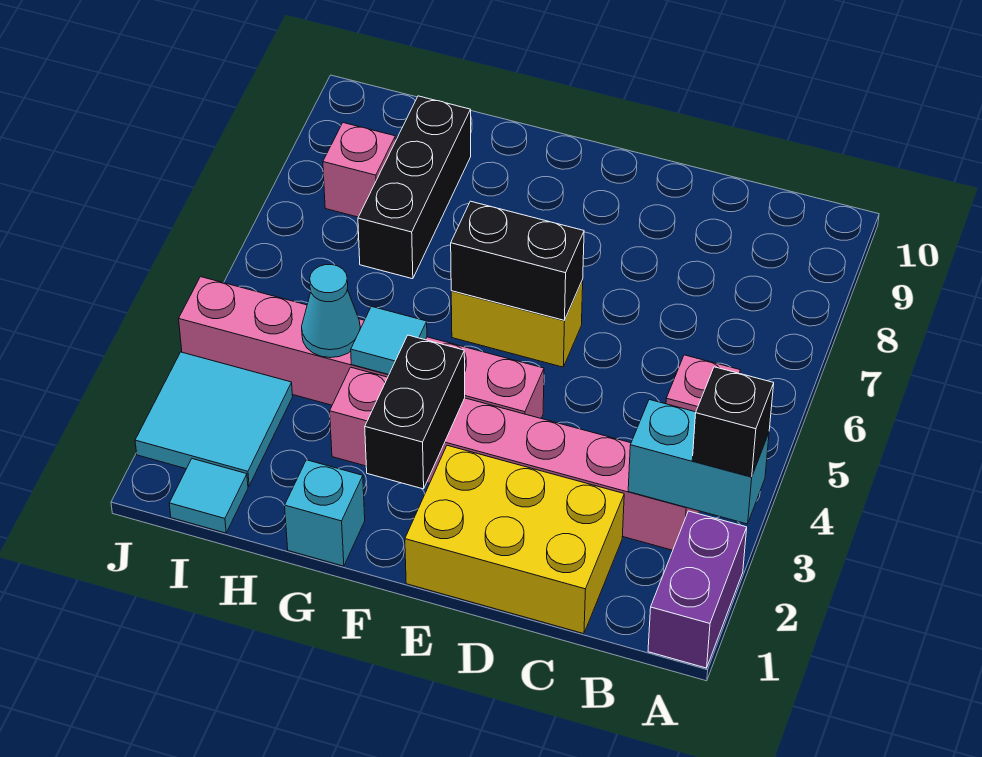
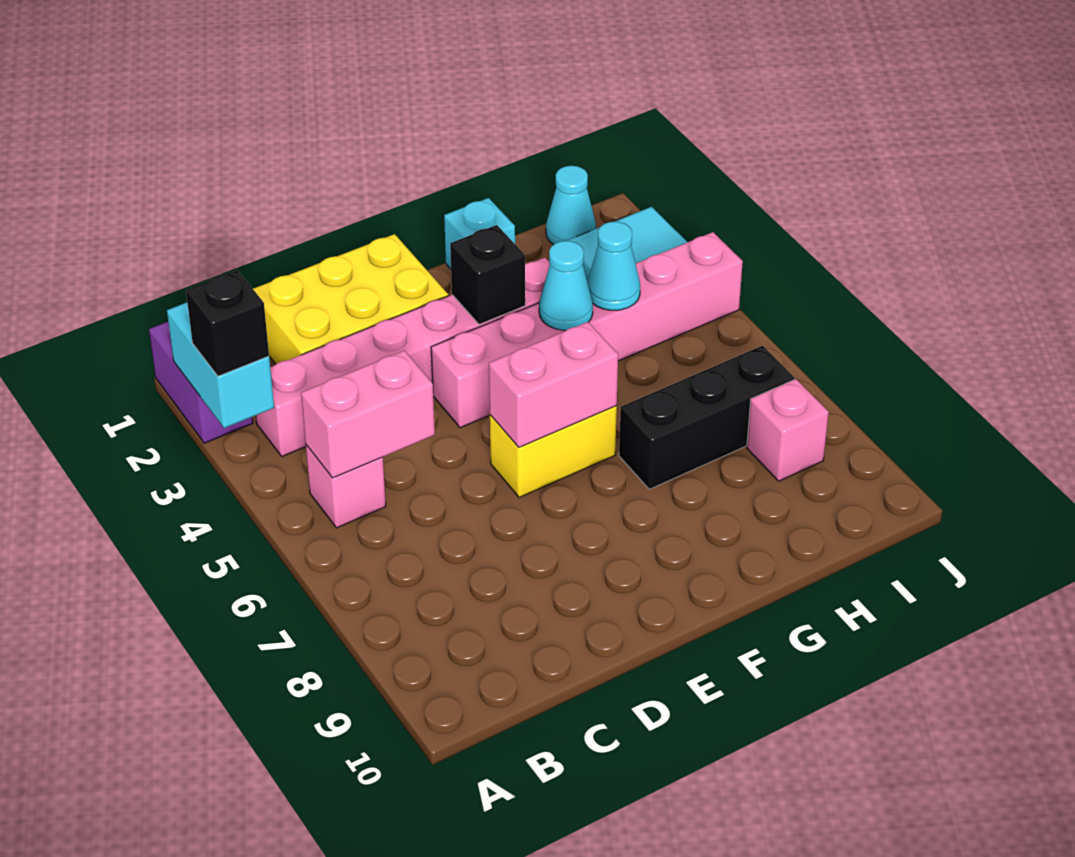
cyan brick A3:B3 level 2 -> cyan brick A2:A3 level 2
none -> pink brick B5:C5 level 2
black brick E6:F6 level 2 -> pink brick E6:F6 level 2
black brick F2:F3 level 2 -> black brick F3 level 2
cyan tile G4 level 2 -> cyan cone G4 level 2
black brick H7:H9 level 1 -> black brick G7:I7 level 1
cyan tile I1 level 1 -> cyan cone I1 level 1

